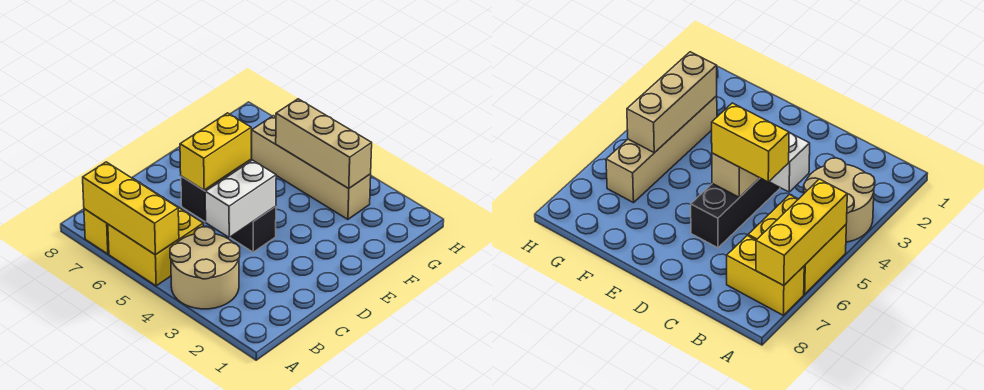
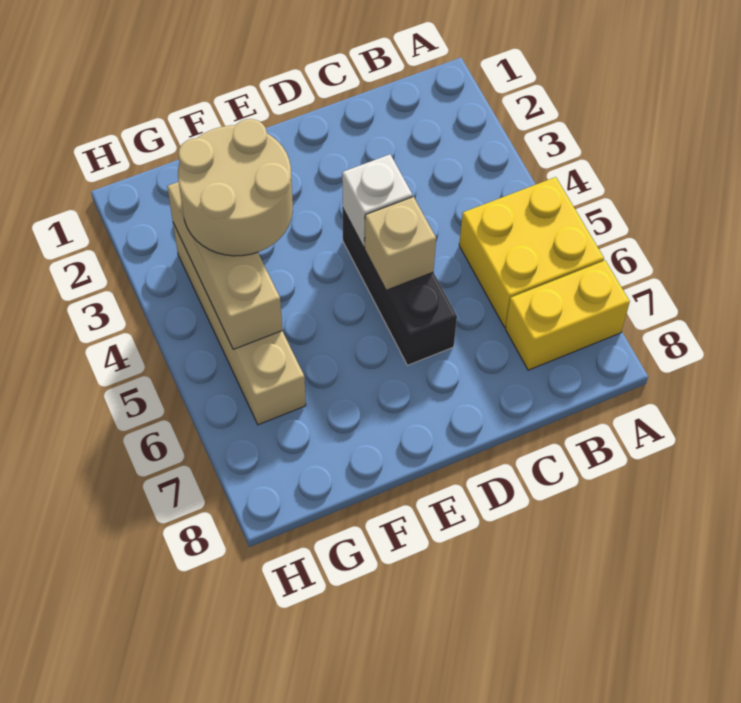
tan round brick A3:B4 level 1 -> tan round brick F3:G4 level 3
yellow brick A5:A7 level 2 -> none
white brick C4:D4 level 2 -> white brick D4 level 2
yellow brick C5:D5 level 3 -> none

